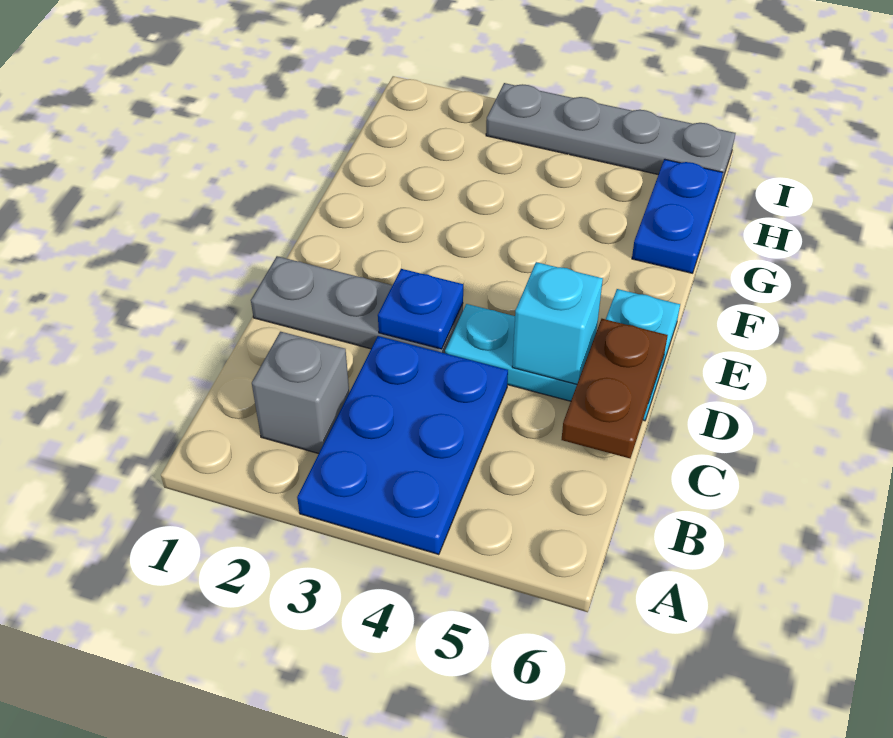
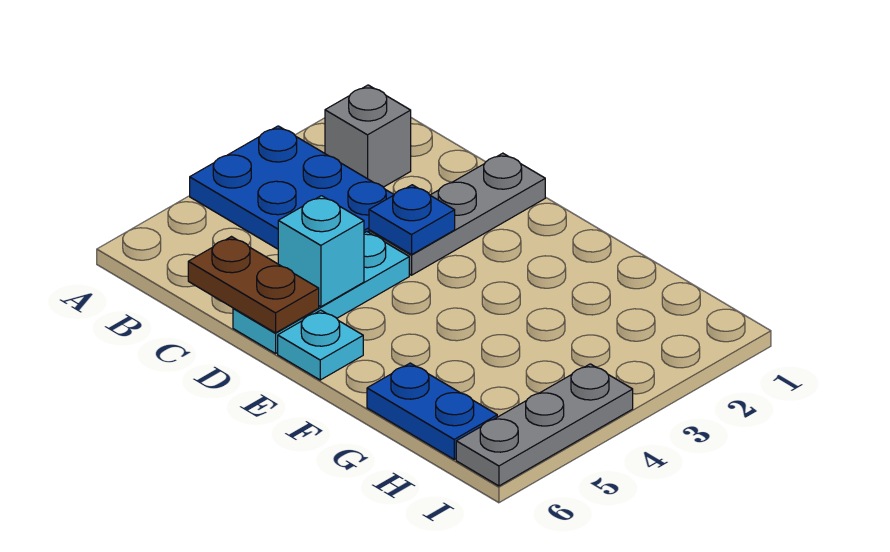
grey plate I3:I6 level 1 -> grey plate I4:I6 level 1

